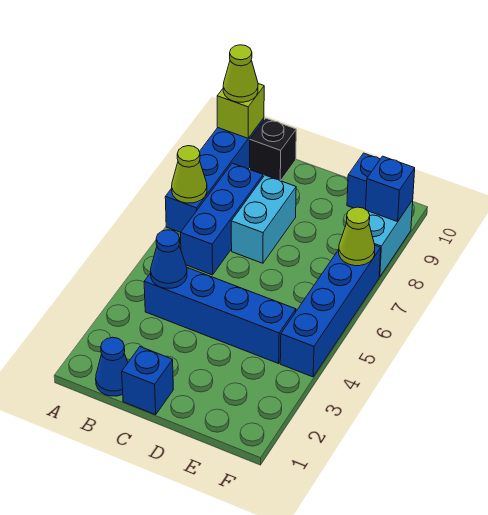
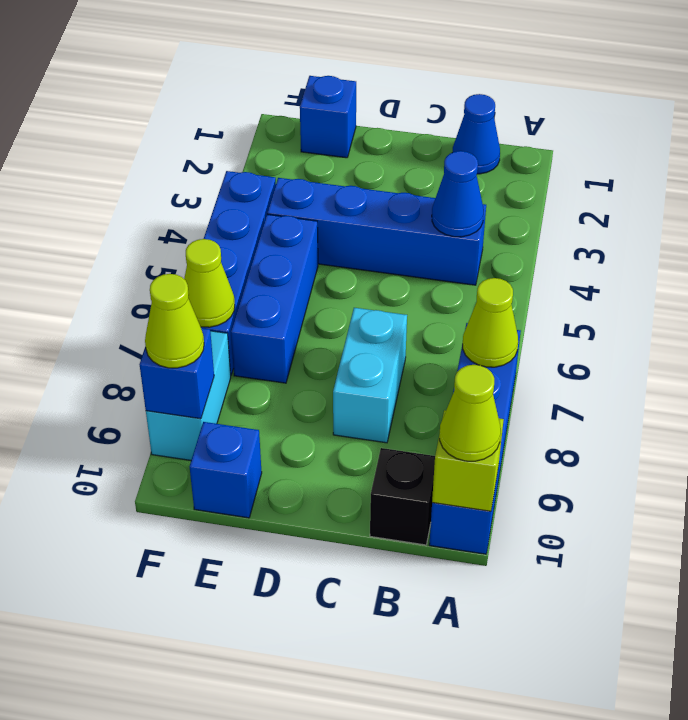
blue brick B6:B8 level 1 -> blue brick E5:E7 level 1
blue brick C1 level 1 -> blue brick E1 level 1
none -> lime cone F9 level 3

